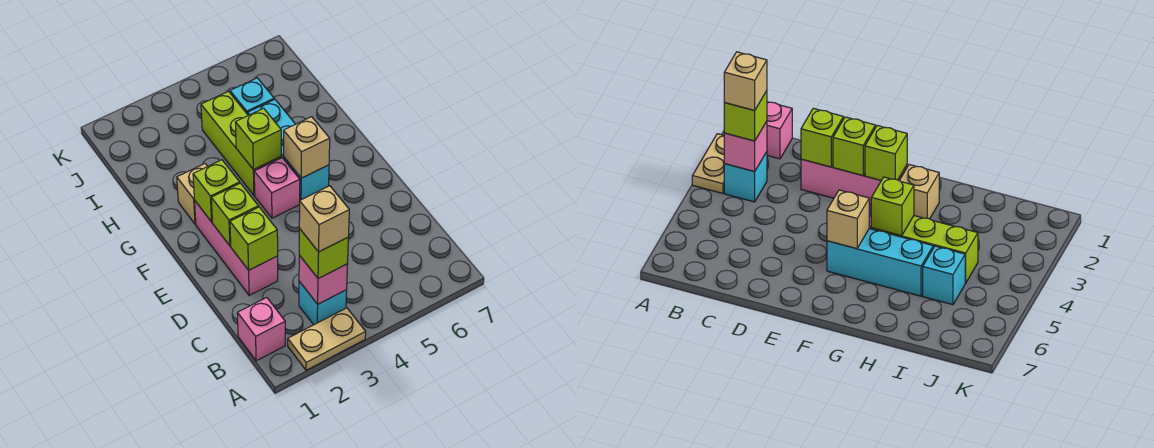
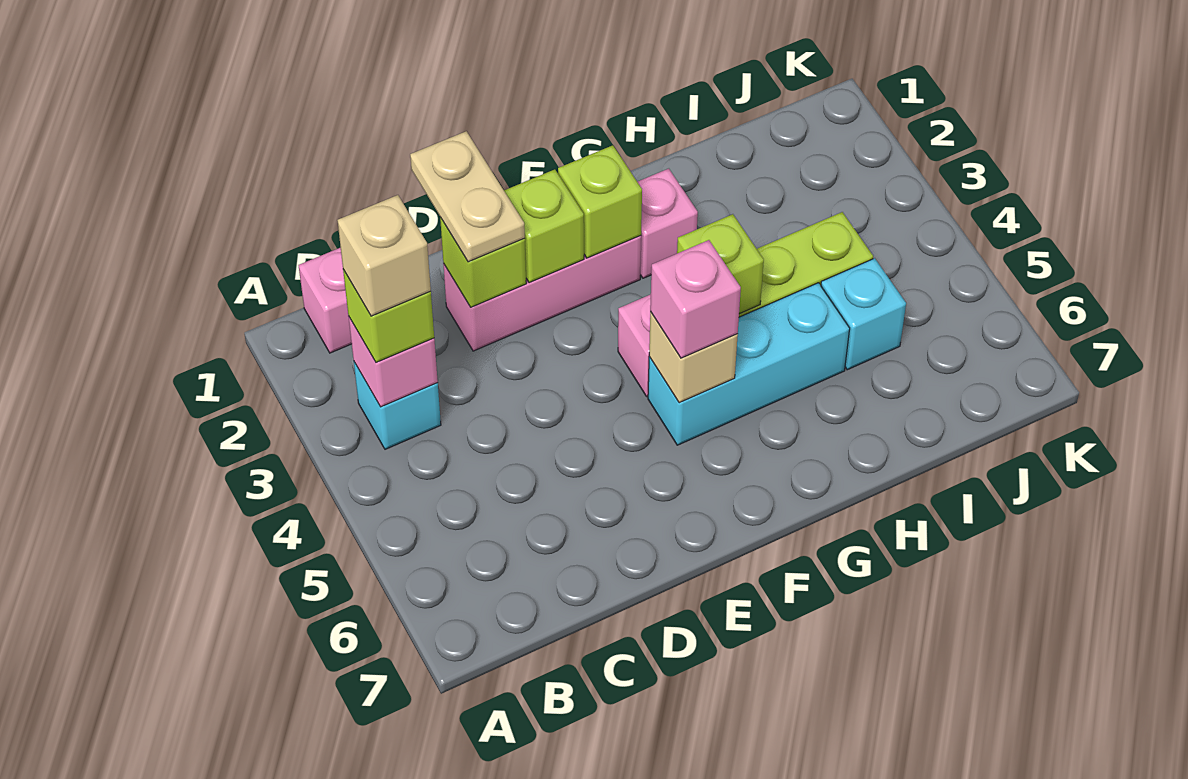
tan plate A2:A3 level 1 -> tan plate D1:D2 level 3
none -> pink brick F5 level 3
tan brick G2 level 1 -> pink brick G2 level 1

